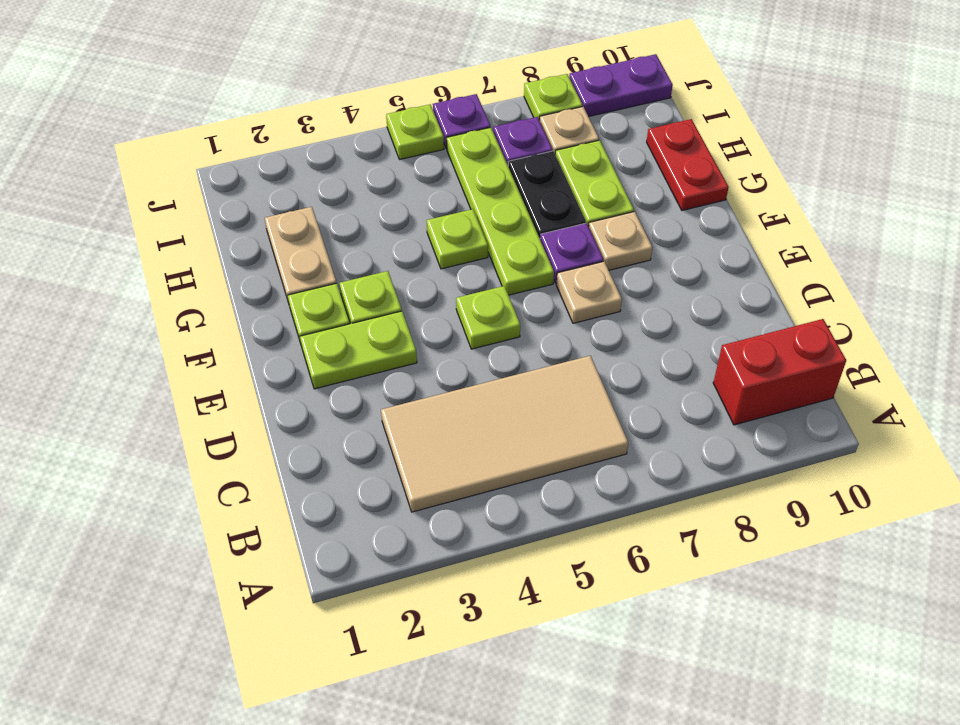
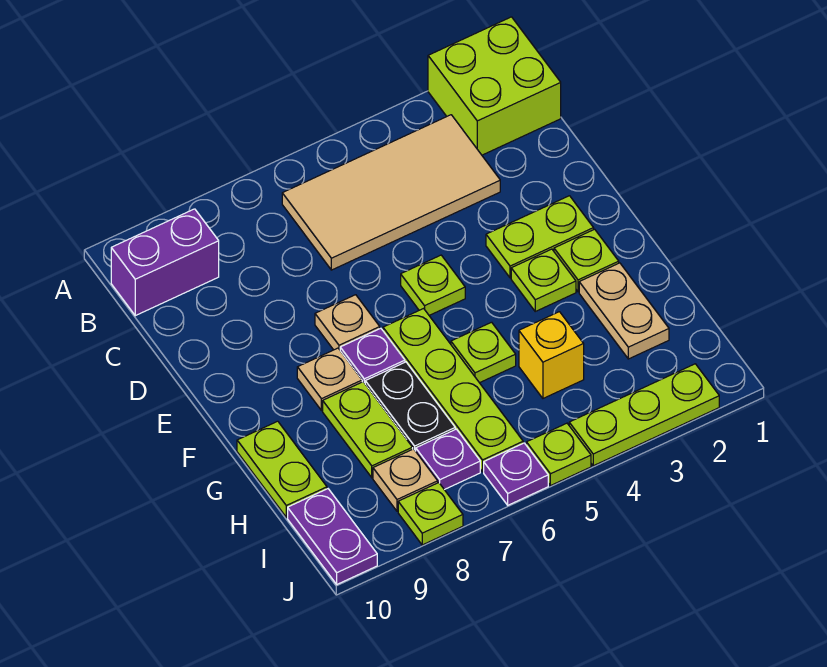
none -> lime brick A1:B2 level 1
red brick B9:B10 level 1 -> purple brick B9:B10 level 1
red plate G10:H10 level 1 -> lime plate G10:H10 level 1
none -> yellow brick H4 level 1
none -> lime plate J2:J4 level 1
purple plate J9:J10 level 1 -> purple plate I10:J10 level 1

